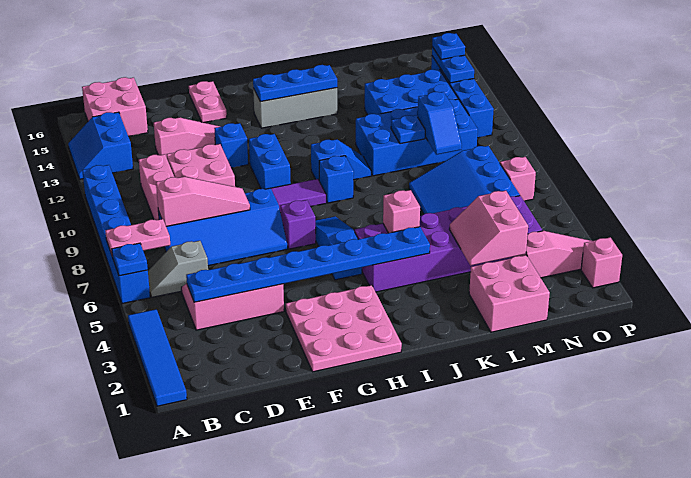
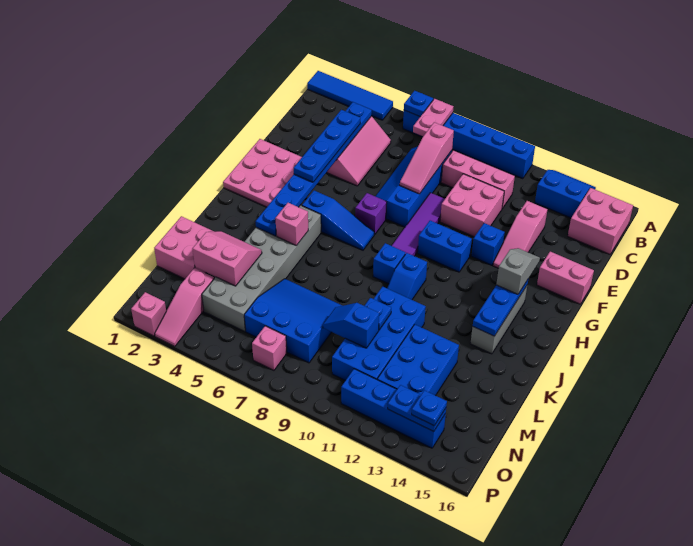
grey slope B6:C6 level 1 top C -> grey slope G14:H14 level 3 top H
none -> blue plate D4:G4 level 3
pink plate F15:F16 level 1 -> pink brick F15:F16 level 1
purple brick I4:N5 level 1 -> grey brick I4:N5 level 1

